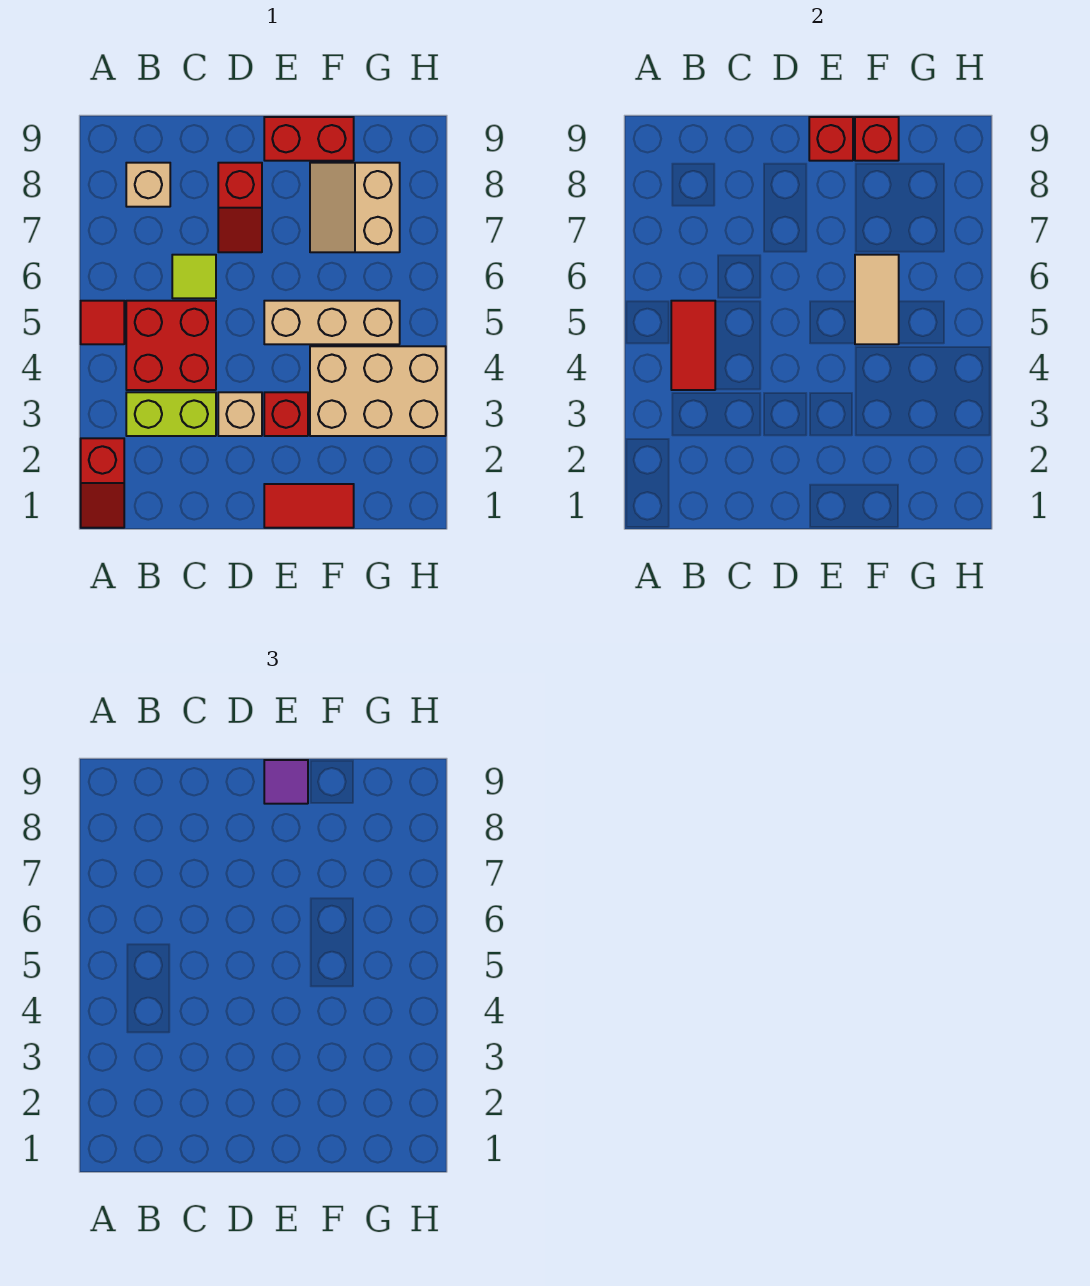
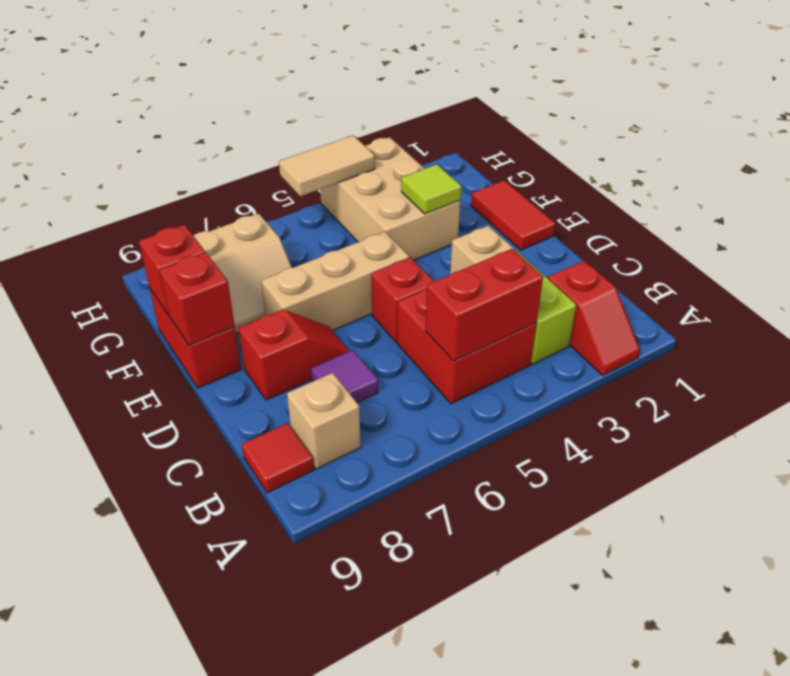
red slope A1:A2 level 1 top 2 -> red slope A2:B2 level 1 top B
red tile A5 level 1 -> red tile B9 level 1
red tile B4:B5 level 2 -> red brick B4:B5 level 2
lime tile C6 level 1 -> lime tile F3 level 2
red brick E3 level 1 -> red brick D5 level 1
tan brick E5:G5 level 1 -> tan brick E5:E7 level 1
purple tile E9 level 3 -> purple tile C7 level 1
tan tile F5:F6 level 2 -> tan tile H4:H5 level 2

